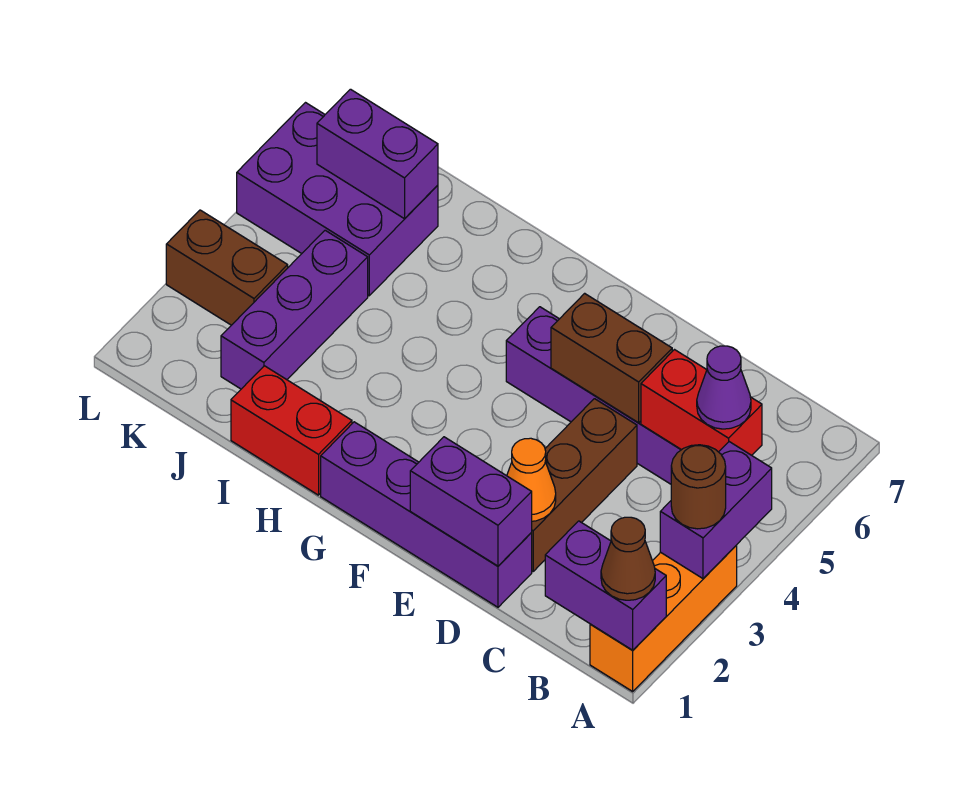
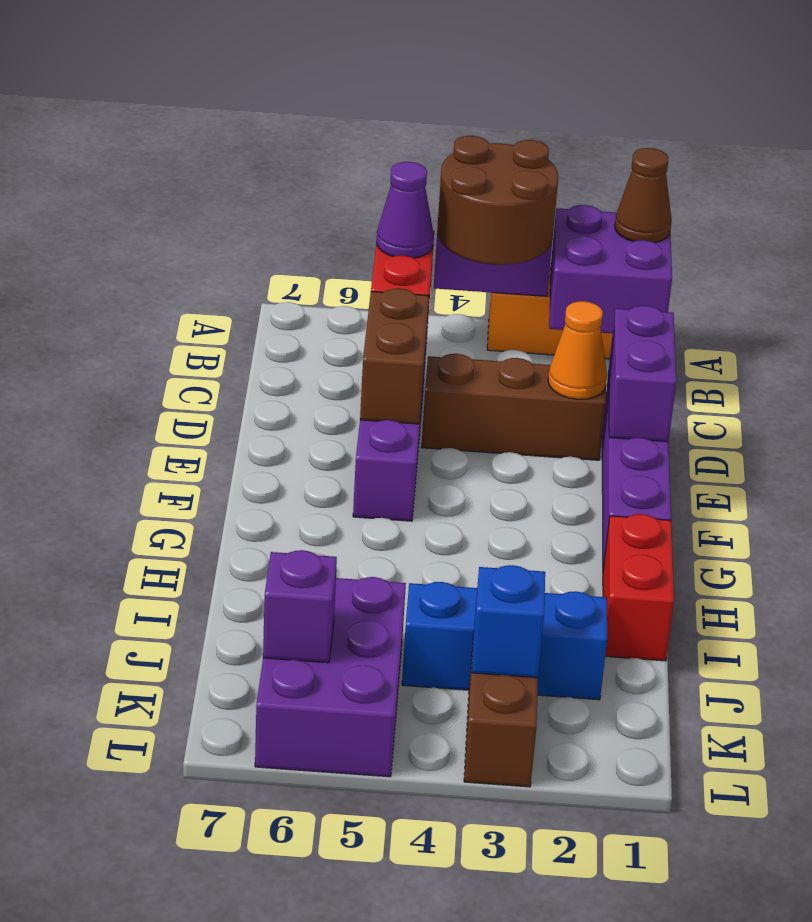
purple brick A1:B1 level 2 -> purple brick A1:B2 level 2
brown round brick A3 level 3 -> brown round brick A3:B4 level 3
purple brick J2:J4 level 1 -> blue brick J2:J4 level 1
purple brick J6:K6 level 2 -> purple brick K6 level 2
none -> blue brick K3 level 2

